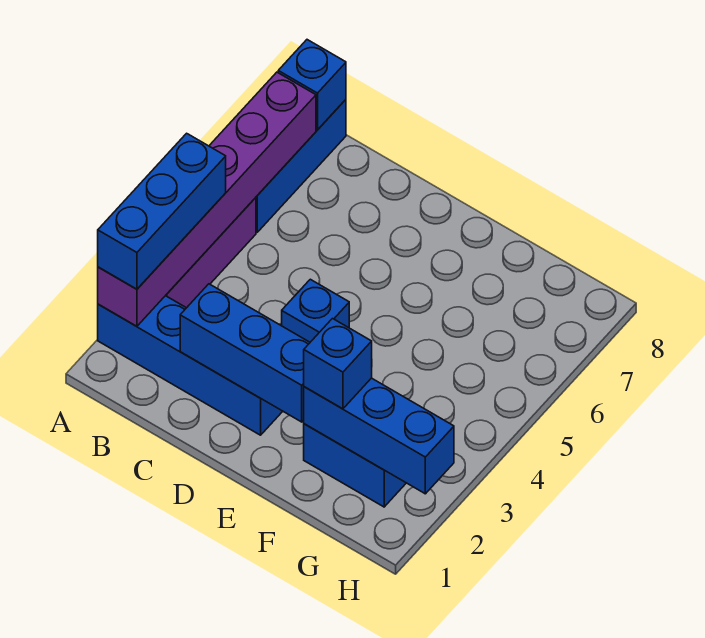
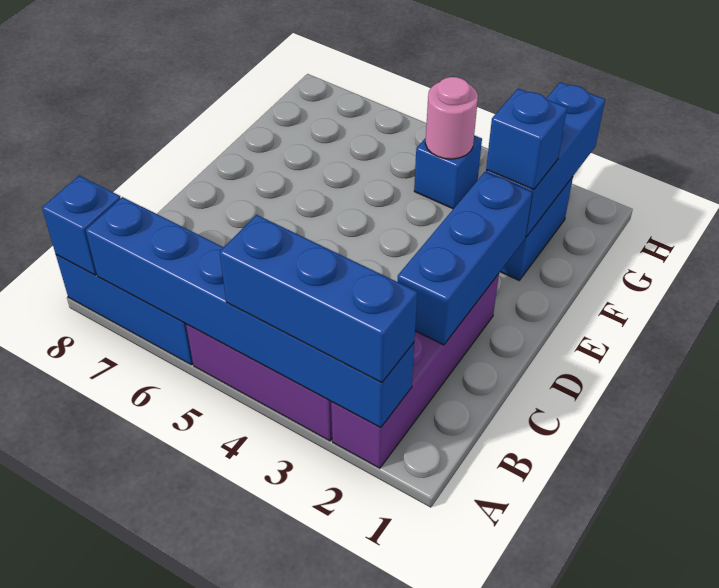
blue brick A2:D2 level 1 -> purple brick A2:D2 level 1
purple brick A2:A7 level 2 -> blue brick A2:A7 level 2
blue brick D4 level 1 -> blue brick G4 level 1
none -> pink round brick G4 level 2

